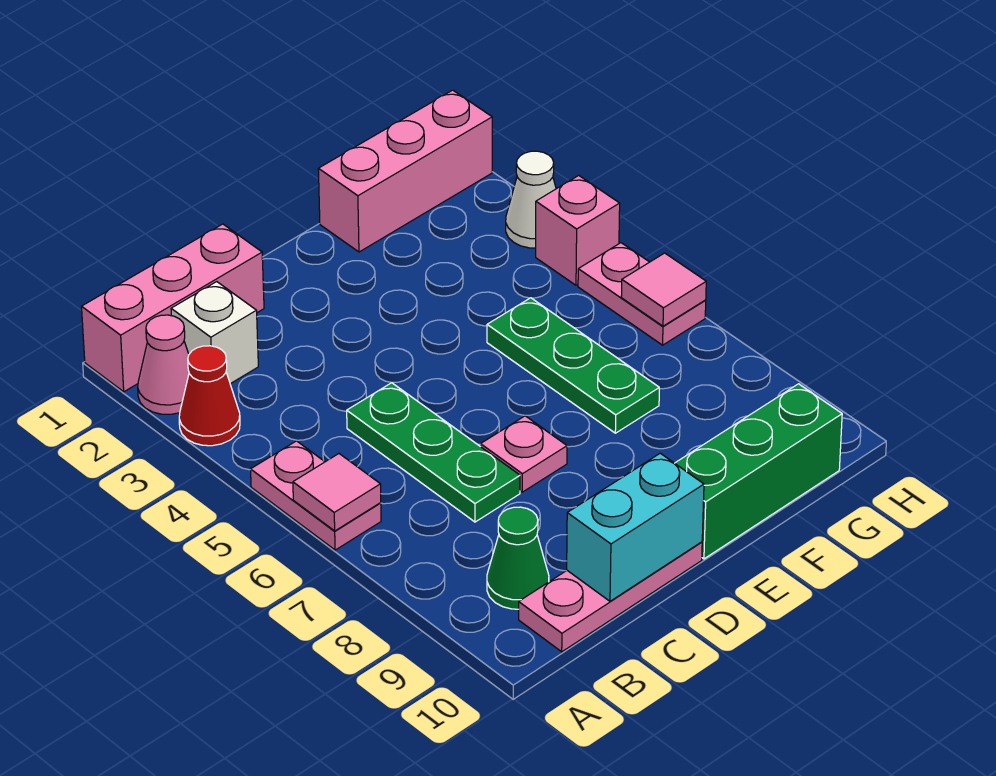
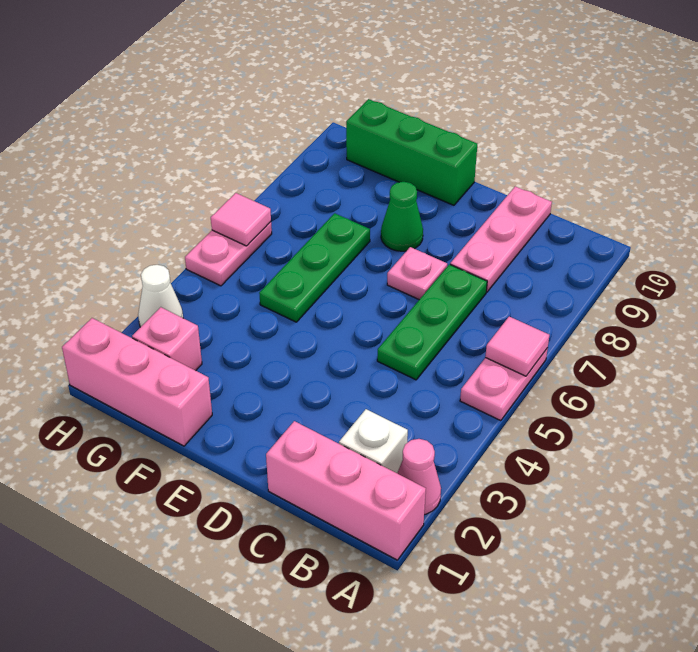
red cone A3 level 1 -> none
green cone B9 level 1 -> green cone E8 level 1
pink plate B10:D10 level 1 -> pink plate C8:C10 level 1
cyan brick C10:D10 level 2 -> none
pink brick H4 level 1 -> pink brick G2 level 1

